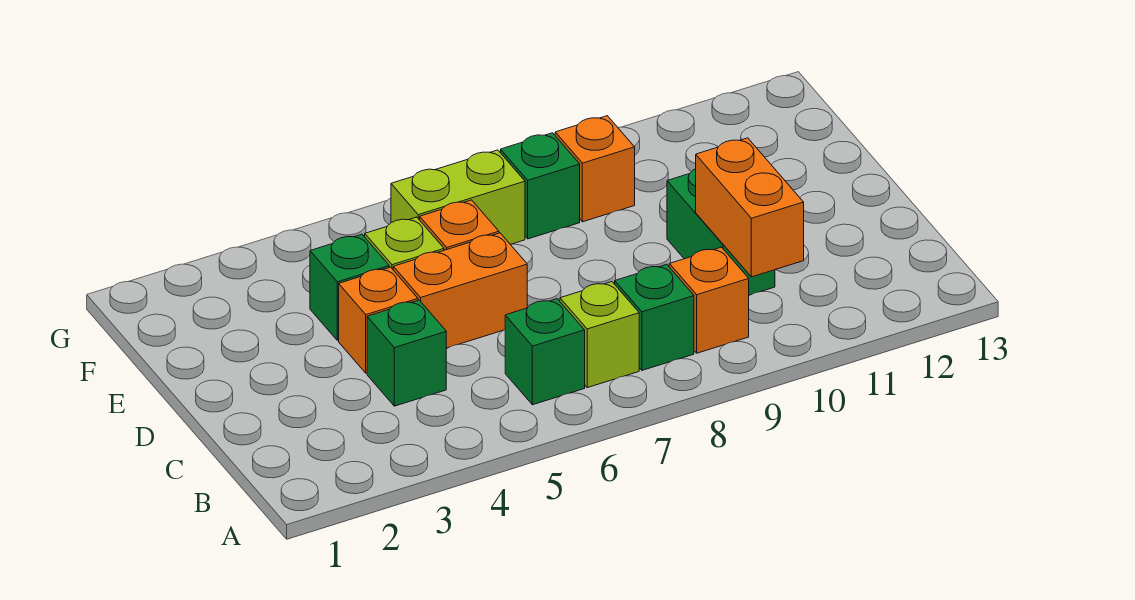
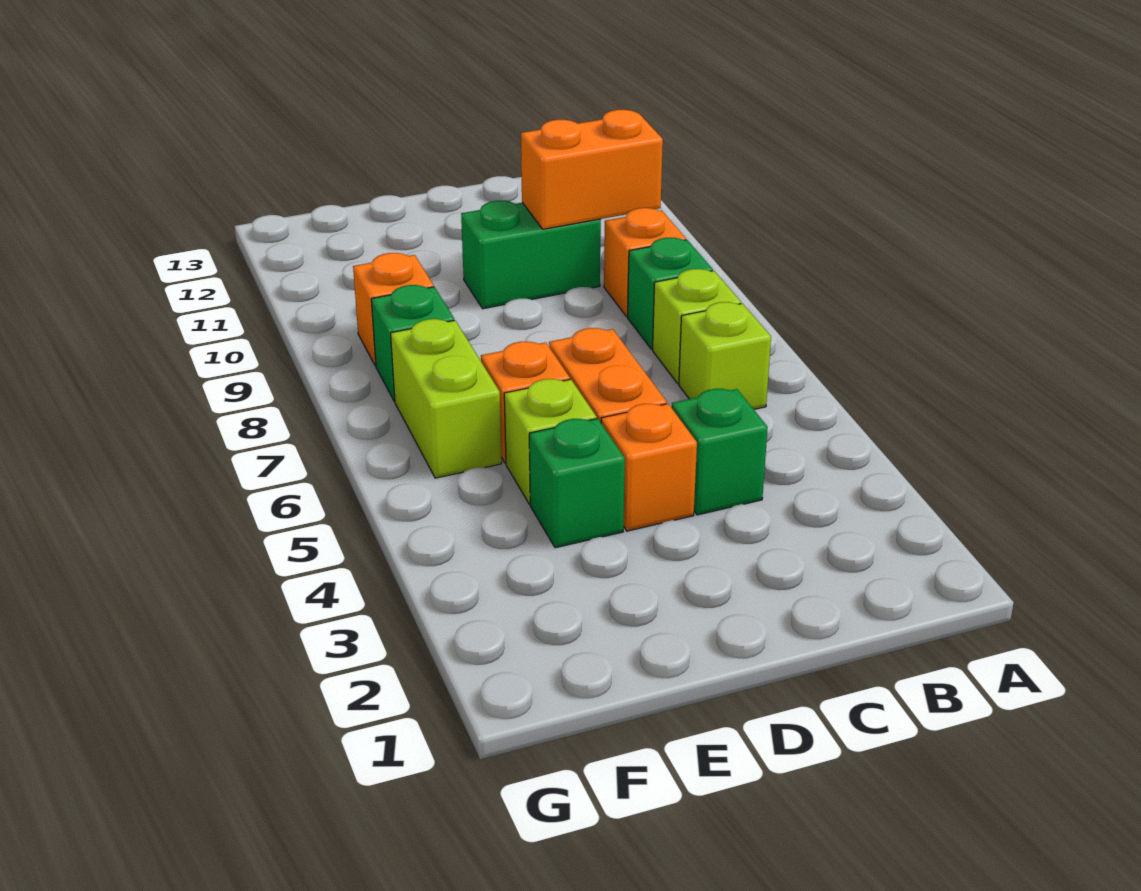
green brick B6 level 1 -> lime brick B6 level 1

